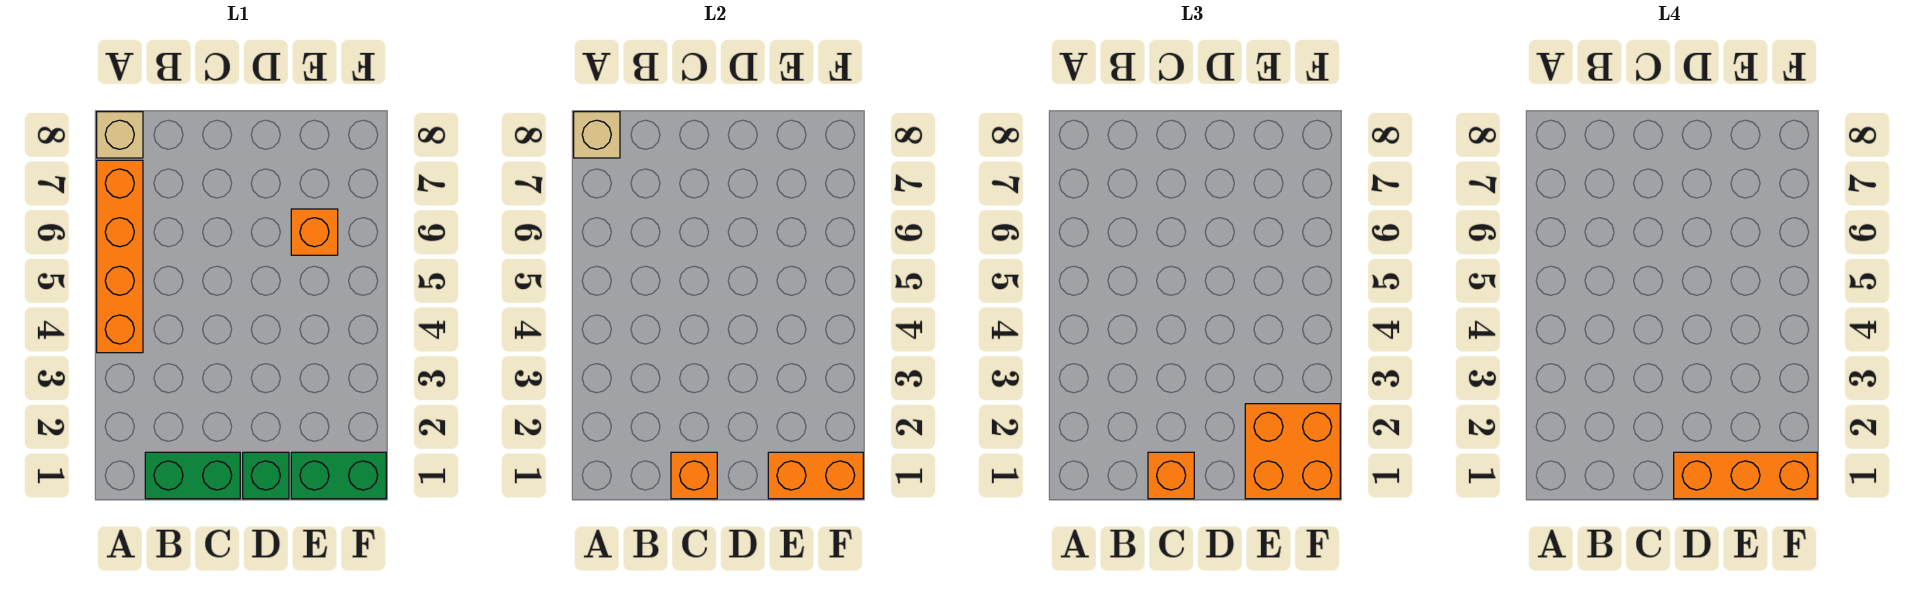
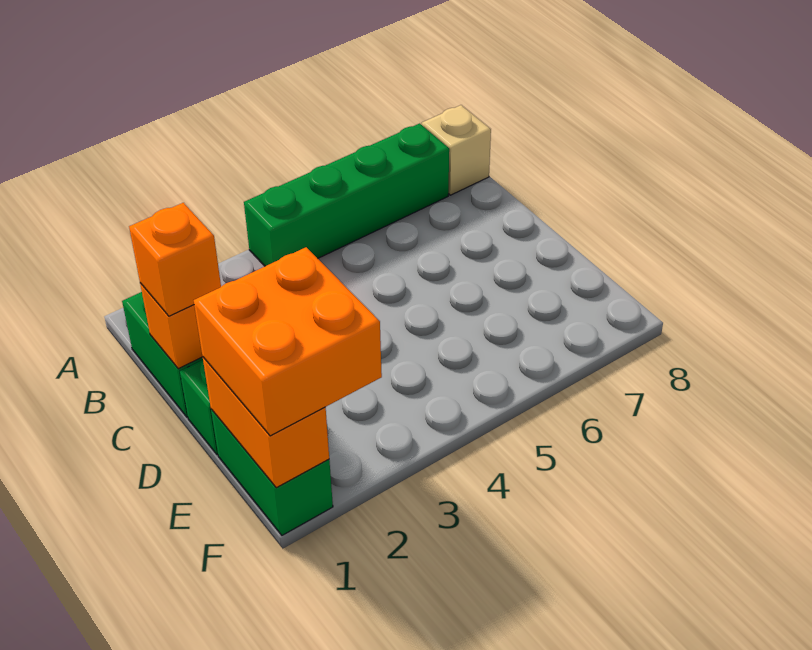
orange brick A4:A7 level 1 -> green brick A4:A7 level 1
tan brick A8 level 2 -> none
orange brick D1:F1 level 4 -> none
orange brick E6 level 1 -> none

